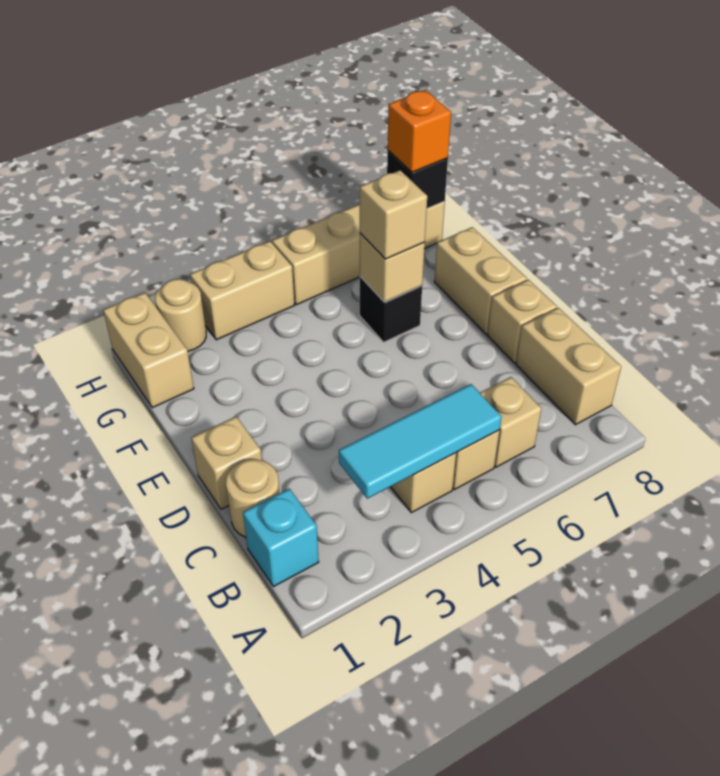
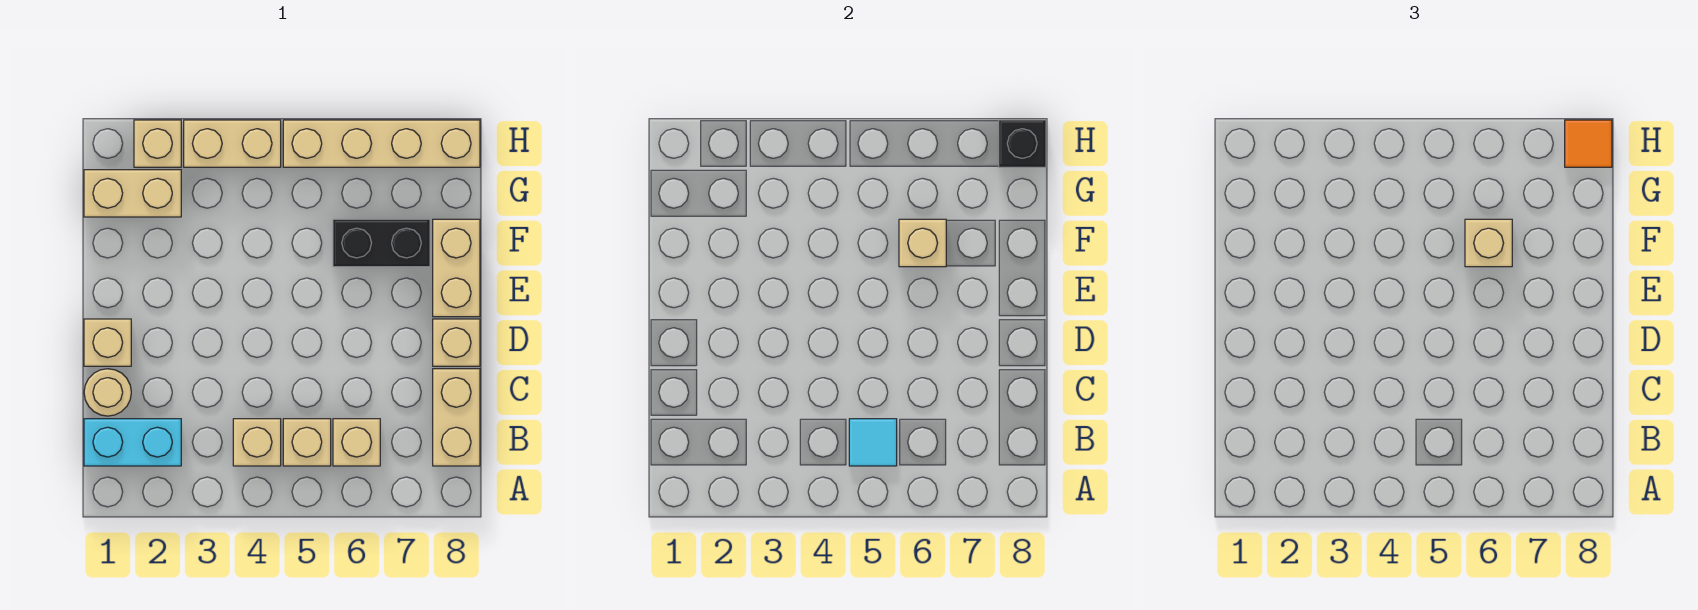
cyan brick B1 level 1 -> cyan brick B1:B2 level 1
cyan tile B3:B5 level 2 -> cyan tile B5 level 2
black brick F6 level 1 -> black brick F6:F7 level 1
tan brick G1:H1 level 1 -> tan brick G1:G2 level 1
tan round brick H2 level 1 -> tan brick H2 level 1
orange brick H8 level 3 -> orange tile H8 level 3

